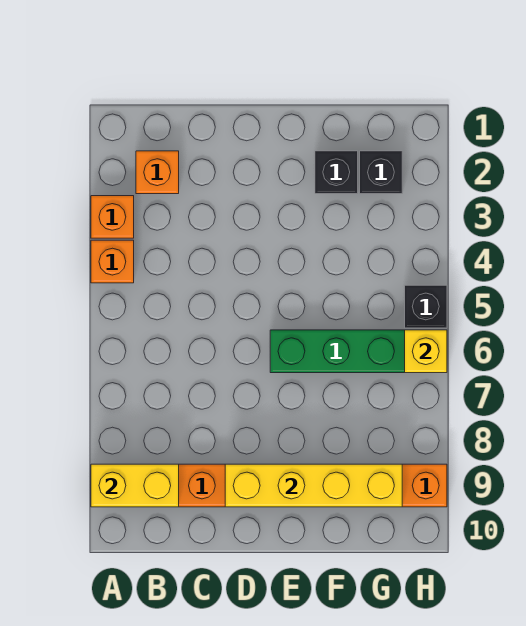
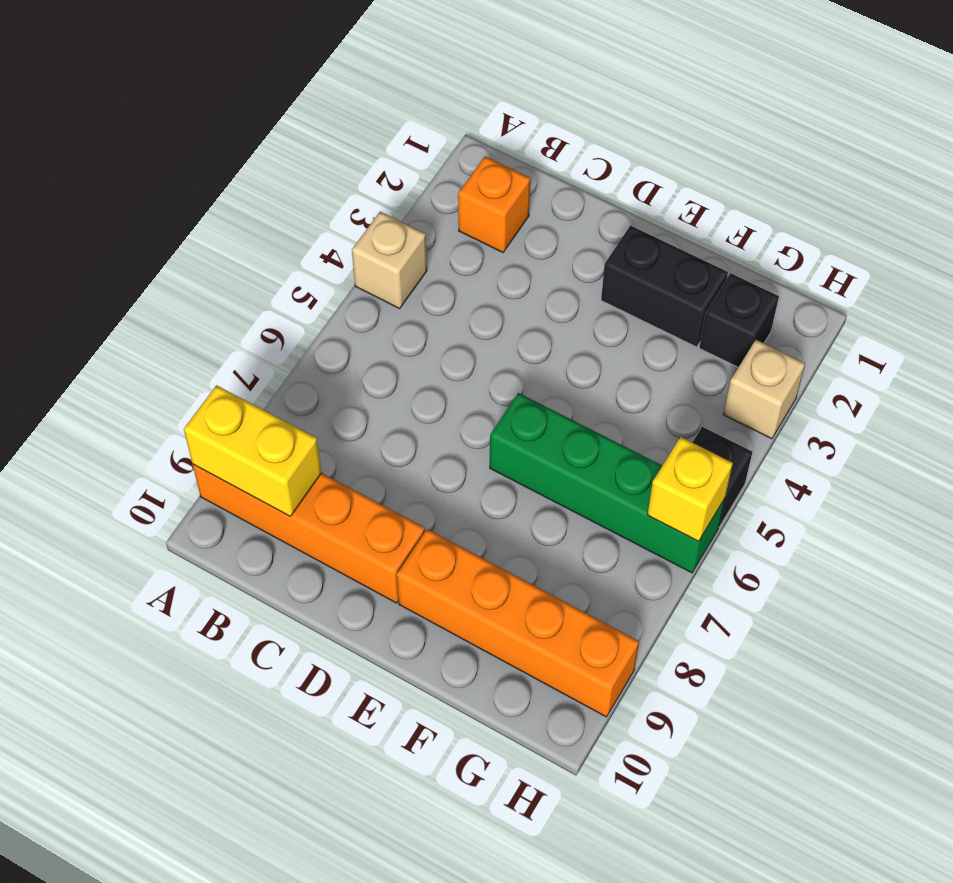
orange brick A3 level 1 -> none
orange brick A4 level 1 -> tan brick A4 level 1
yellow brick D9:G9 level 2 -> none
black brick F2 level 1 -> black brick E2:F2 level 1
none -> tan brick H3 level 1

